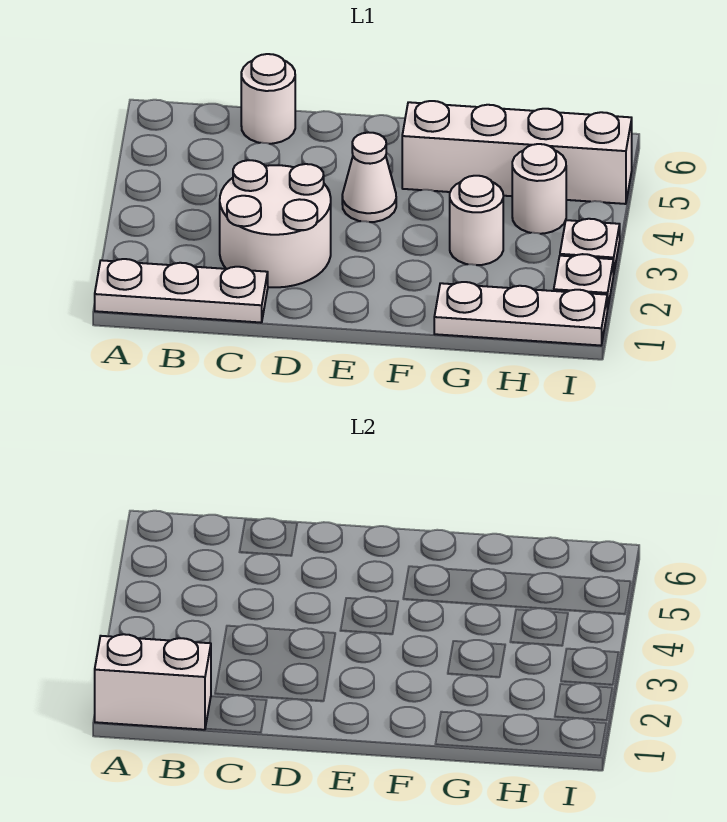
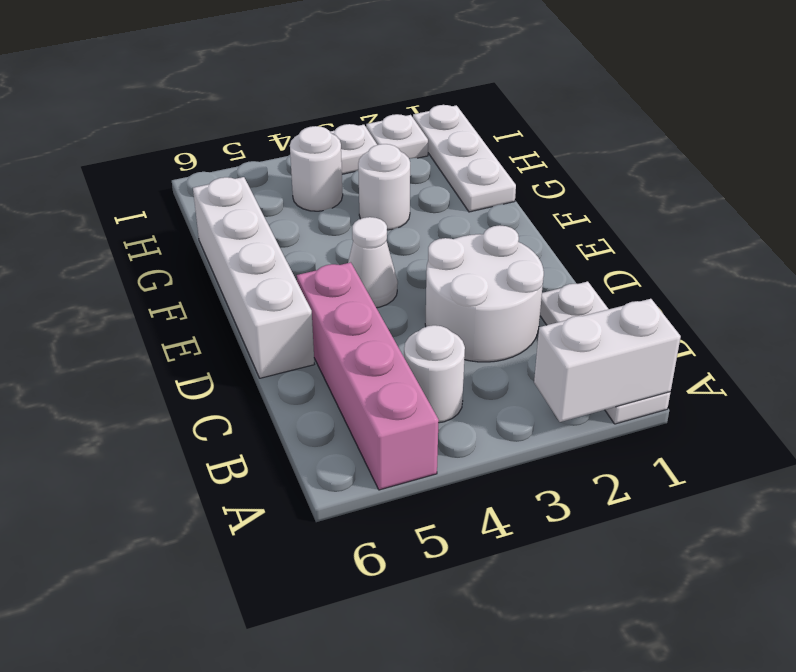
white brick A1:B1 level 2 -> white brick A1:A2 level 2
none -> pink brick A5:D5 level 1
white round brick C6 level 1 -> white round brick B4 level 1
white brick F5:I5 level 1 -> white brick D6:G6 level 1

